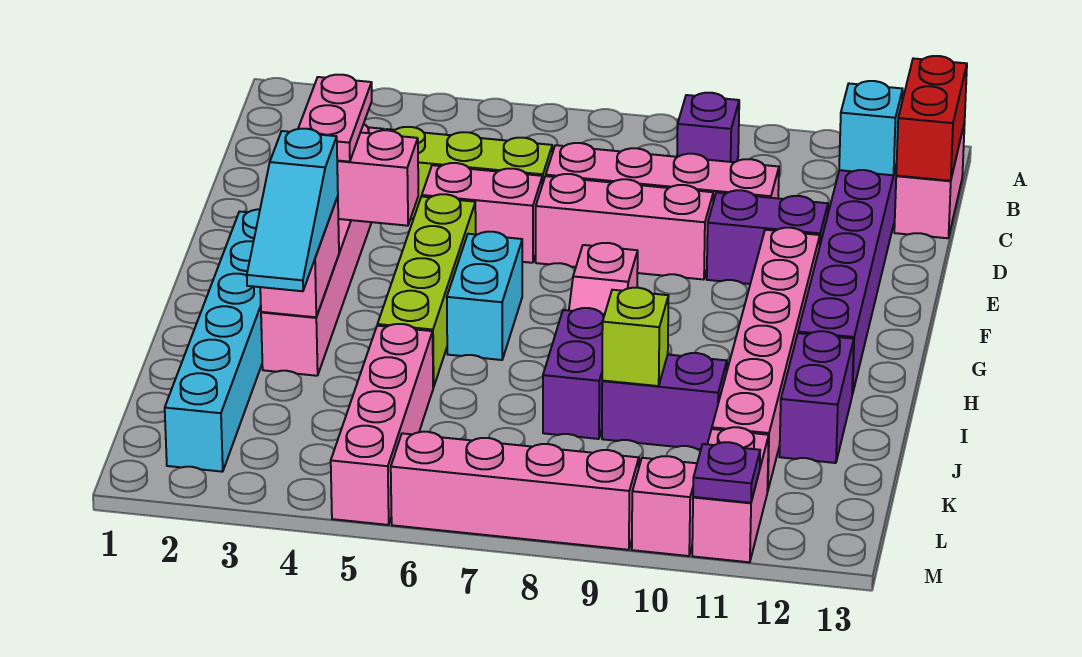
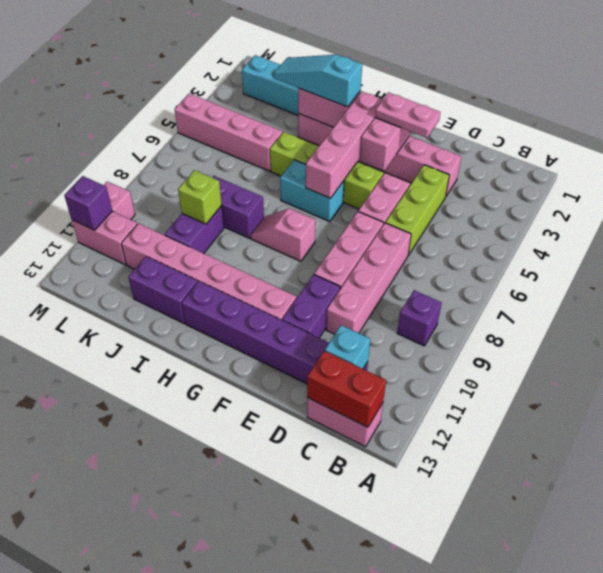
pink brick M6:M9 level 1 -> pink brick G3:G6 level 2
purple plate M11 level 2 -> purple brick M11 level 2

